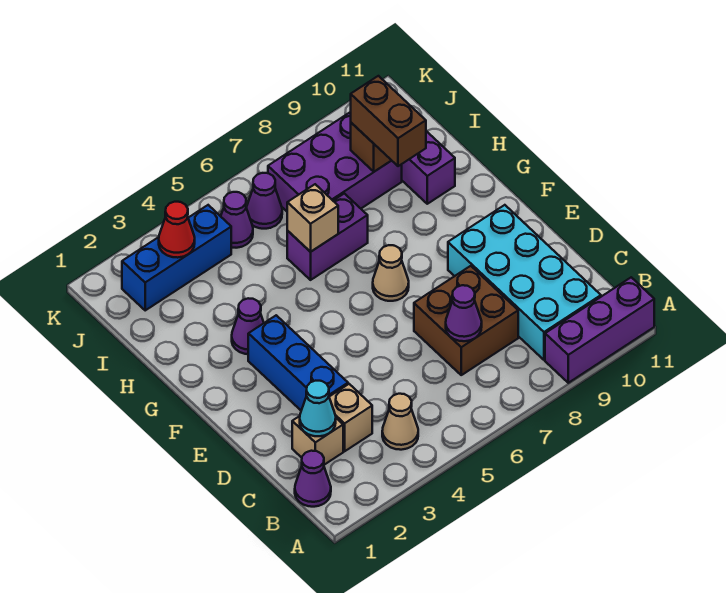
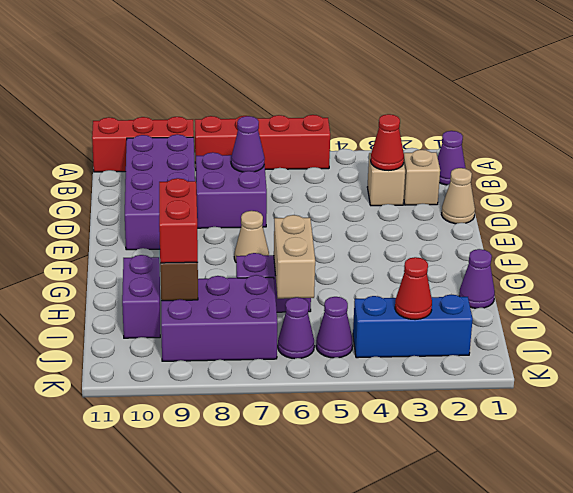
none -> red brick A5:A8 level 1
purple brick A9:A11 level 1 -> red brick A9:A11 level 1
tan cone B4 level 1 -> tan cone D1 level 1
cyan brick B9:E10 level 1 -> purple brick B9:E10 level 1
cyan cone C2 level 2 -> none
none -> red cone C3 level 2
brown brick C7:D8 level 1 -> purple brick C7:D8 level 1
blue brick D3:F3 level 1 -> none
purple cone G3 level 1 -> purple cone H1 level 1
tan brick H6 level 2 -> tan brick H6:I6 level 2
brown brick H9:I9 level 3 -> red brick H9:I9 level 3

